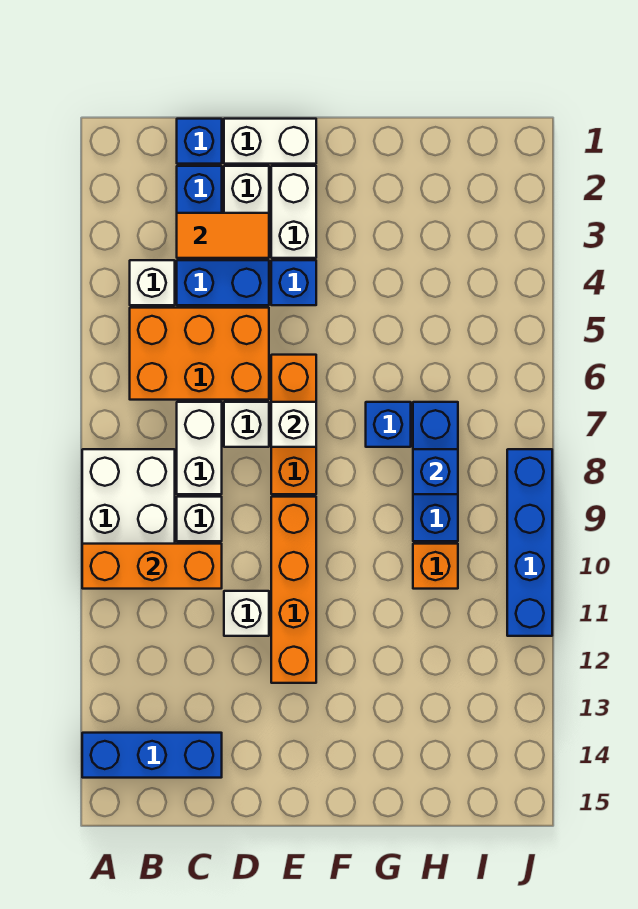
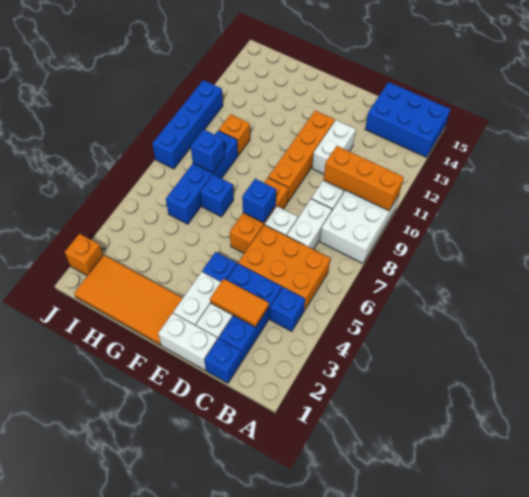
blue brick A14:C14 level 1 -> blue brick A14:C15 level 1
white brick B4 level 1 -> blue brick B4 level 1
white brick D11 level 1 -> white brick D11:D12 level 1
white brick E7 level 2 -> blue brick E7 level 2
none -> orange tile F1:I2 level 1
blue brick H7:H9 level 1 -> blue brick H6:H9 level 1
none -> orange brick J2 level 1

